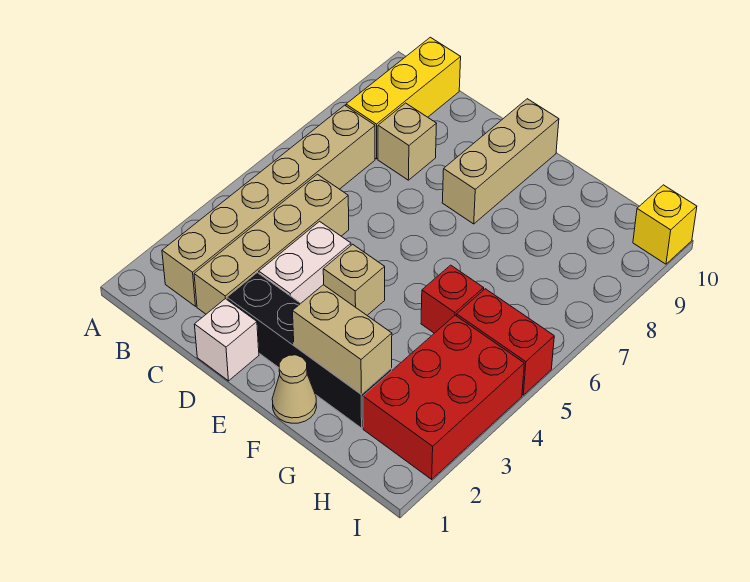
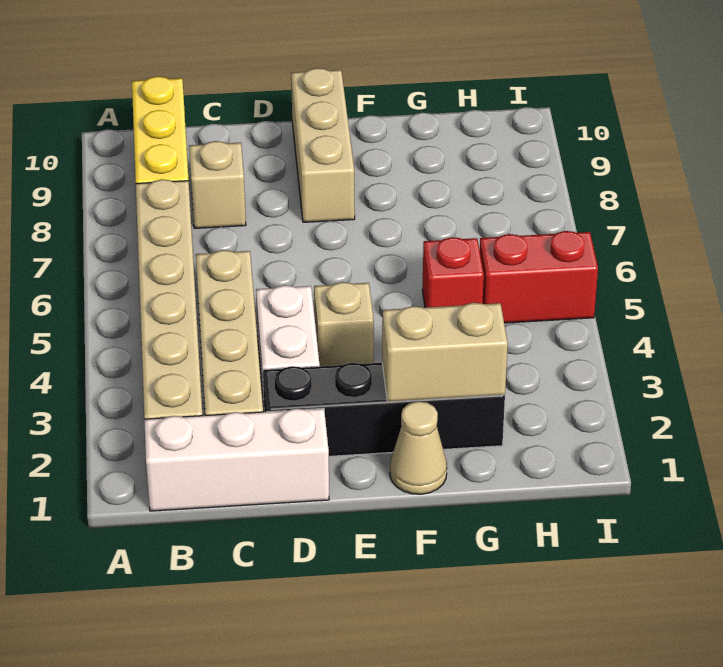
white brick D1 level 1 -> white brick B1:D1 level 1
red brick H2:I4 level 1 -> none
yellow brick I10 level 1 -> none

